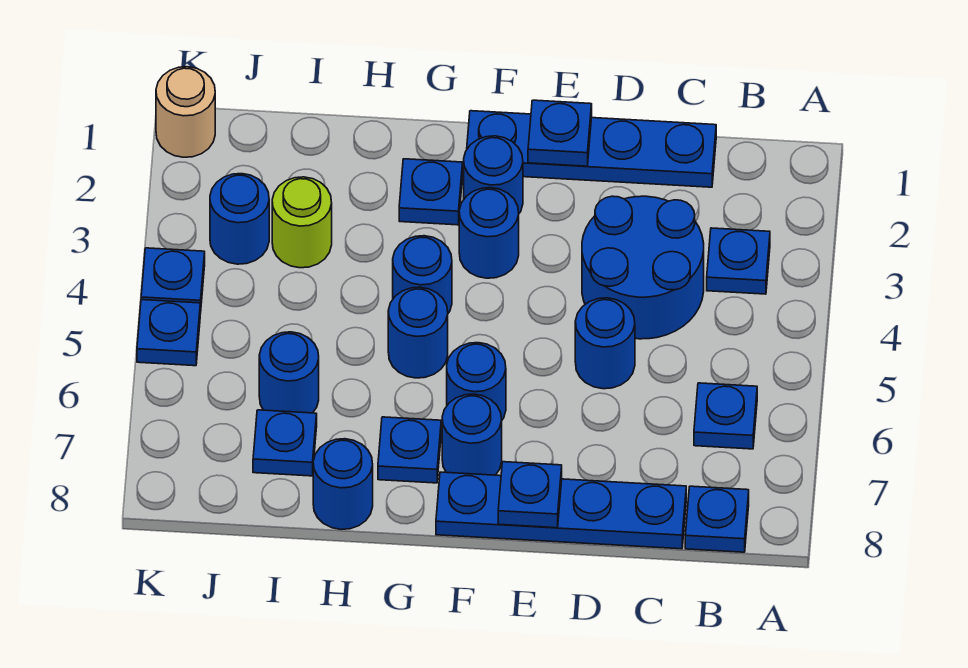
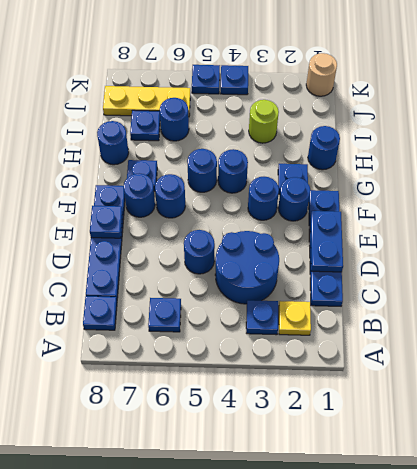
none -> yellow plate B2 level 1
blue plate E1 level 2 -> blue plate D1:E1 level 2
blue round brick J3 level 1 -> blue round brick H1 level 1
none -> yellow plate J6:J8 level 1

